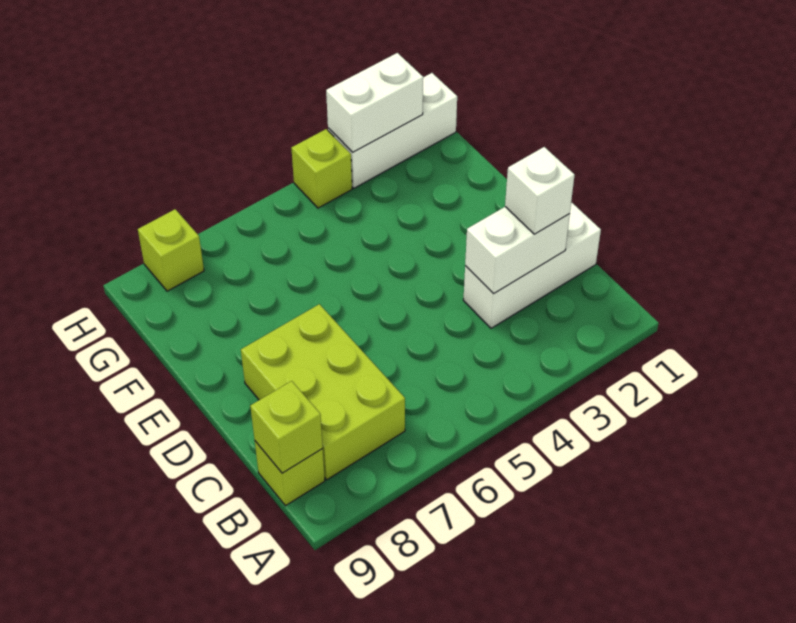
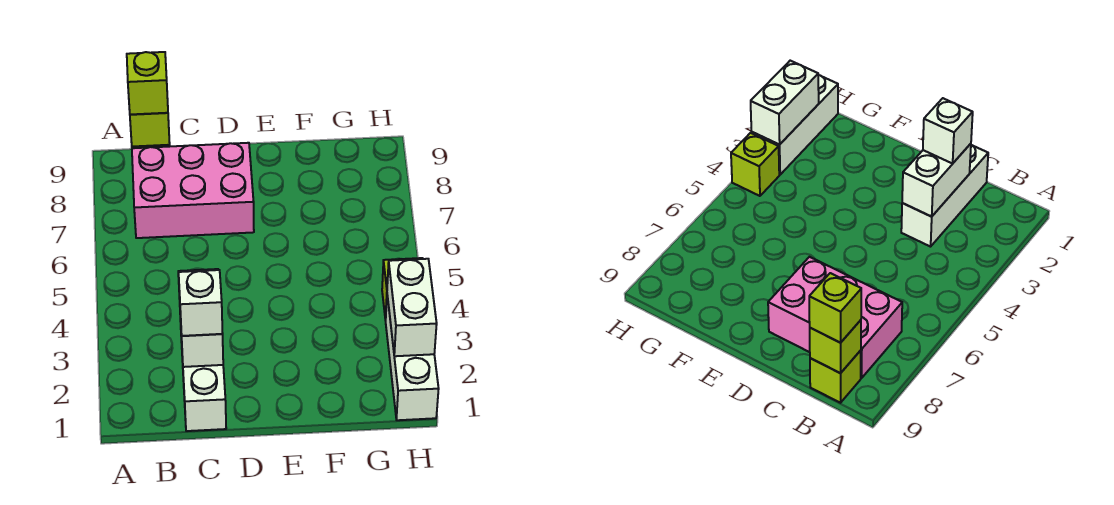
lime brick B7:D8 level 1 -> pink brick B7:D8 level 1
lime brick H8 level 1 -> lime brick B9 level 3

